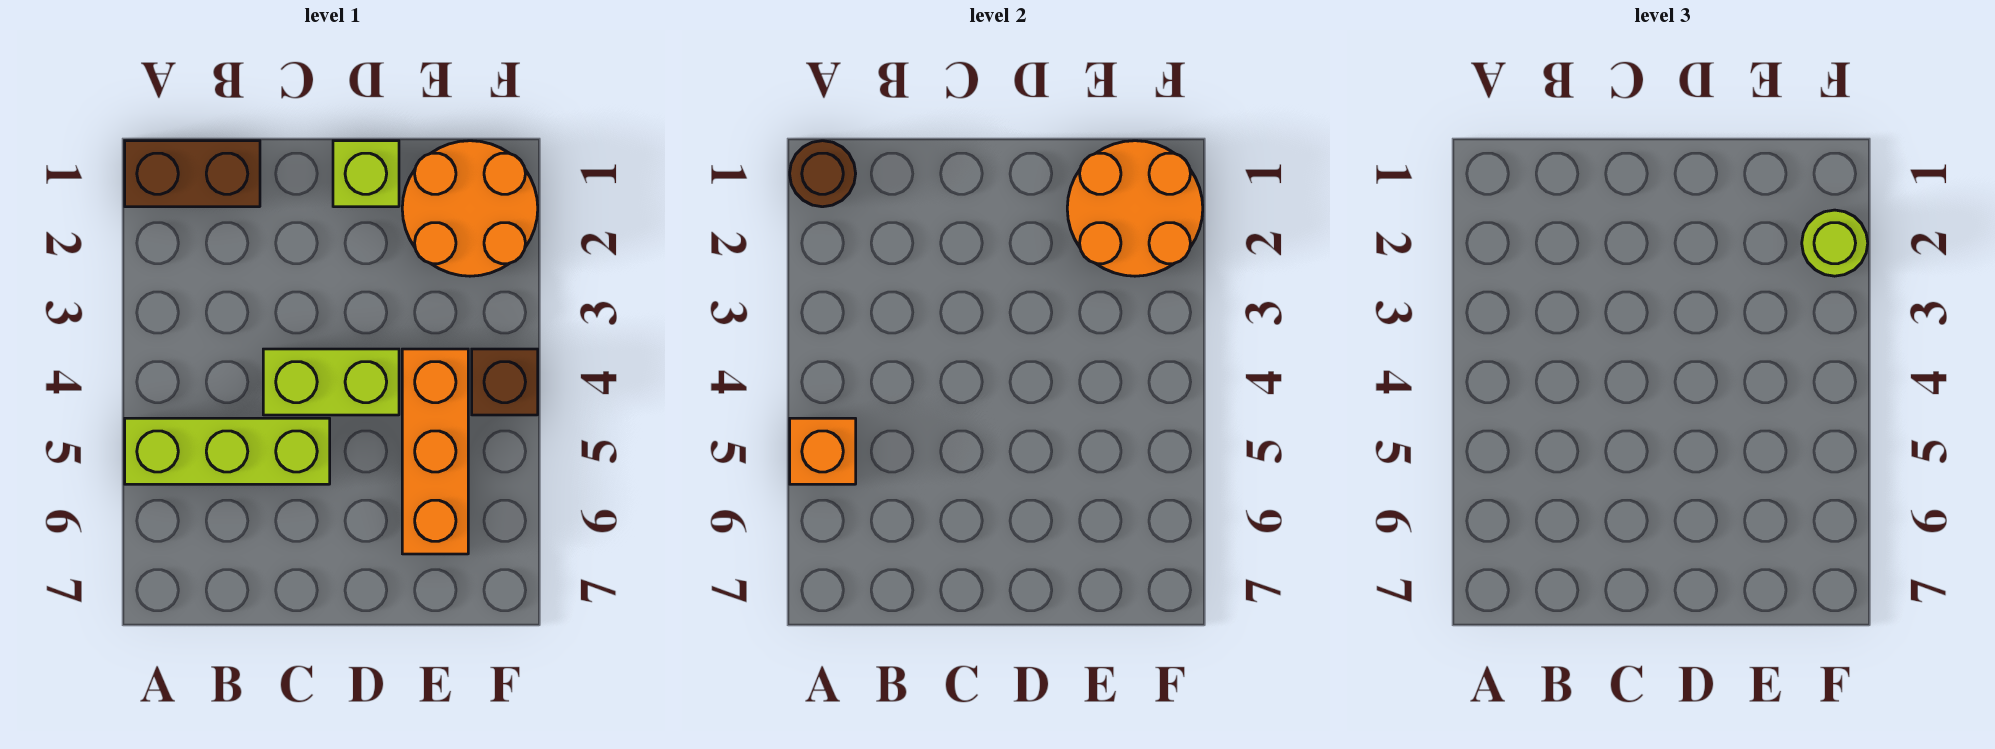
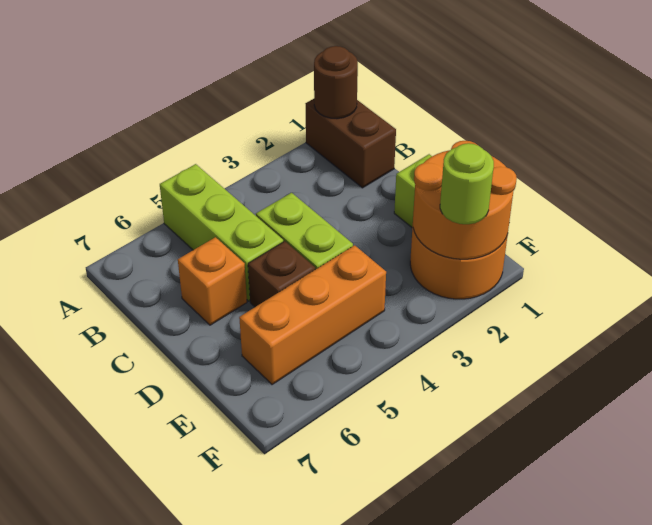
orange brick A5 level 2 -> orange brick C6 level 1
brown brick F4 level 1 -> brown brick D5 level 1

